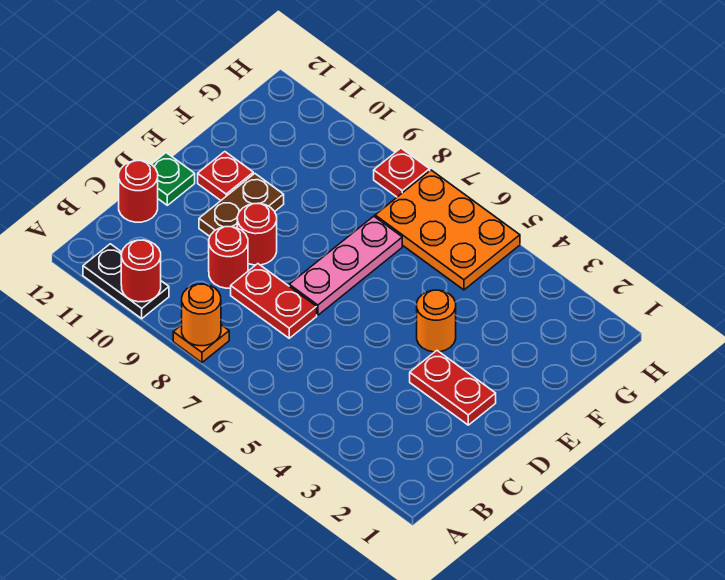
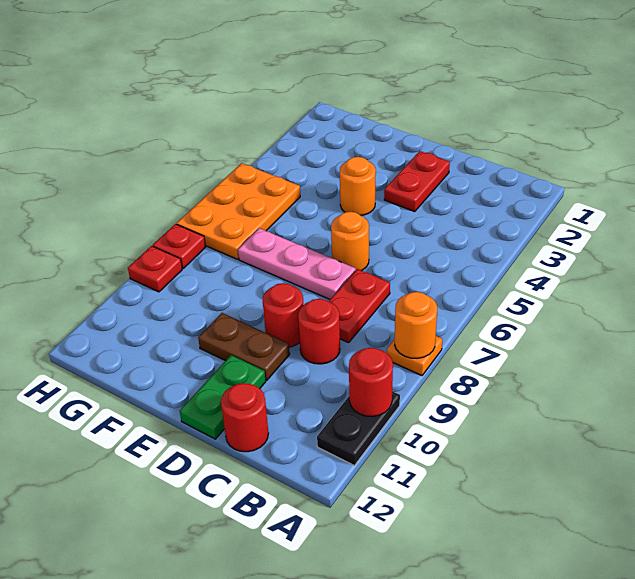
none -> orange round brick D6 level 1
green plate D12 level 1 -> green plate D11:D12 level 1
red plate E11 level 1 -> red plate H9 level 1

